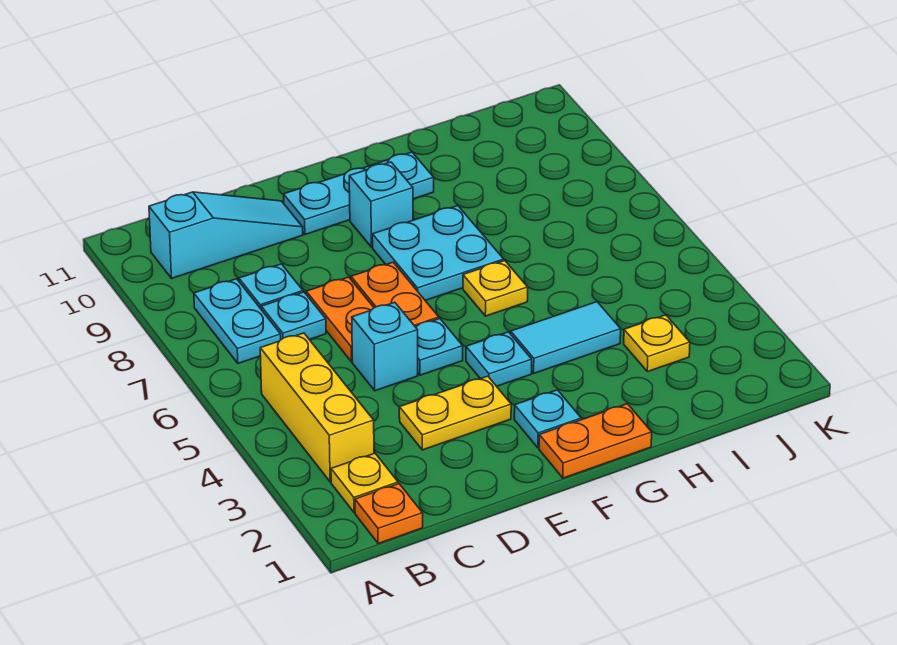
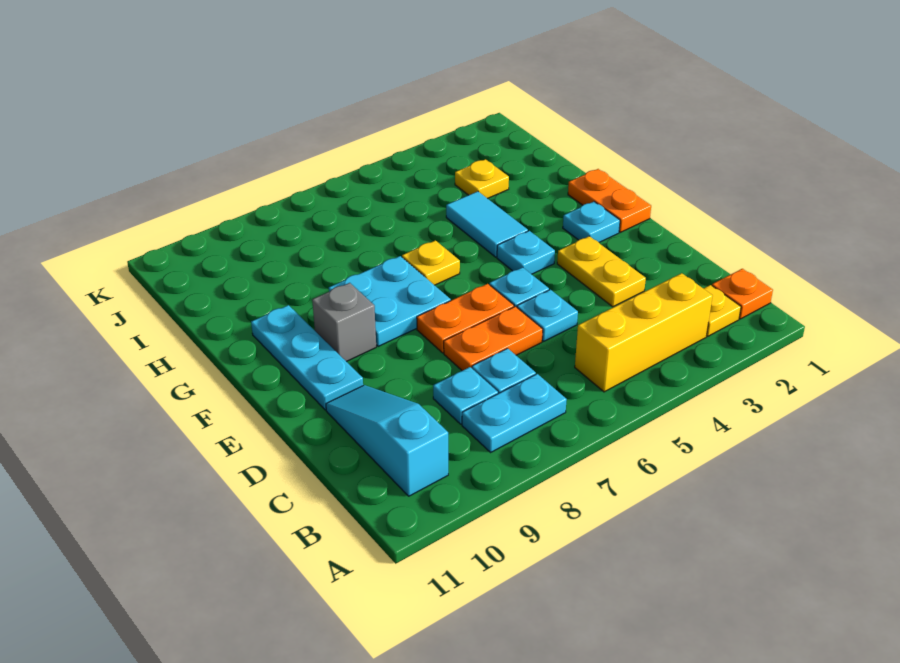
cyan brick D5 level 1 -> cyan plate D5 level 1
cyan brick F9 level 1 -> grey brick F9 level 1

